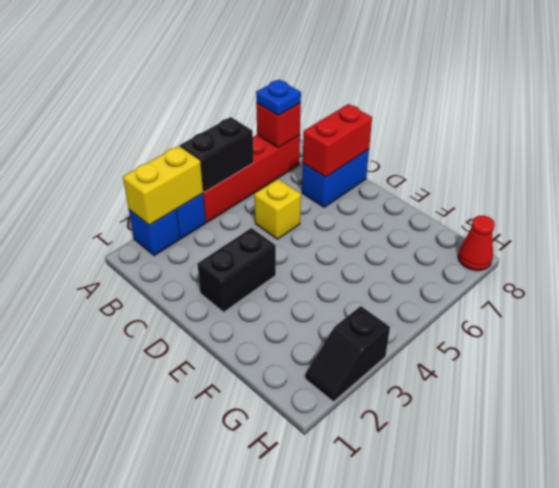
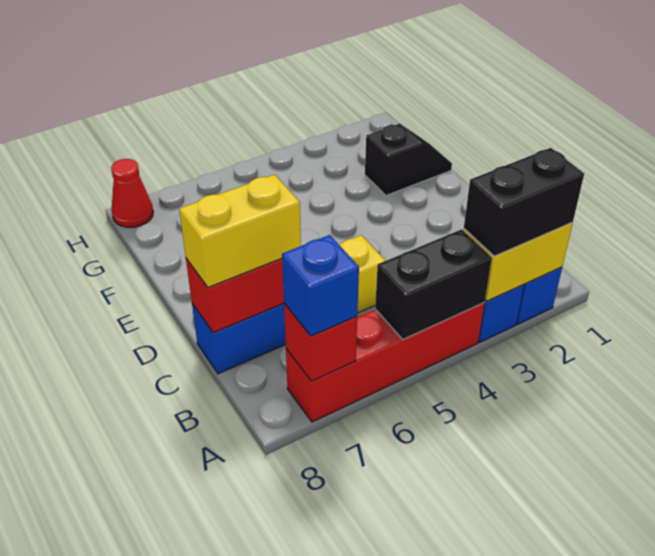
blue plate A7 level 3 -> blue brick A7 level 3
none -> yellow brick C7:C8 level 3
black brick D2:D3 level 1 -> black brick A2:A3 level 3
black slope H2:H3 level 1 top 3 -> black slope F1:F2 level 1 top 2

